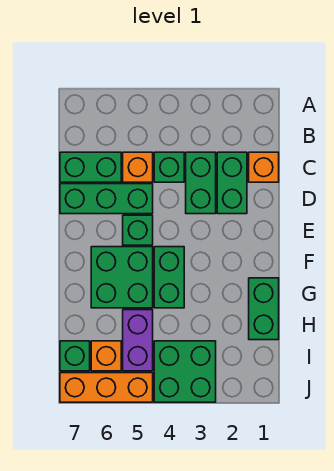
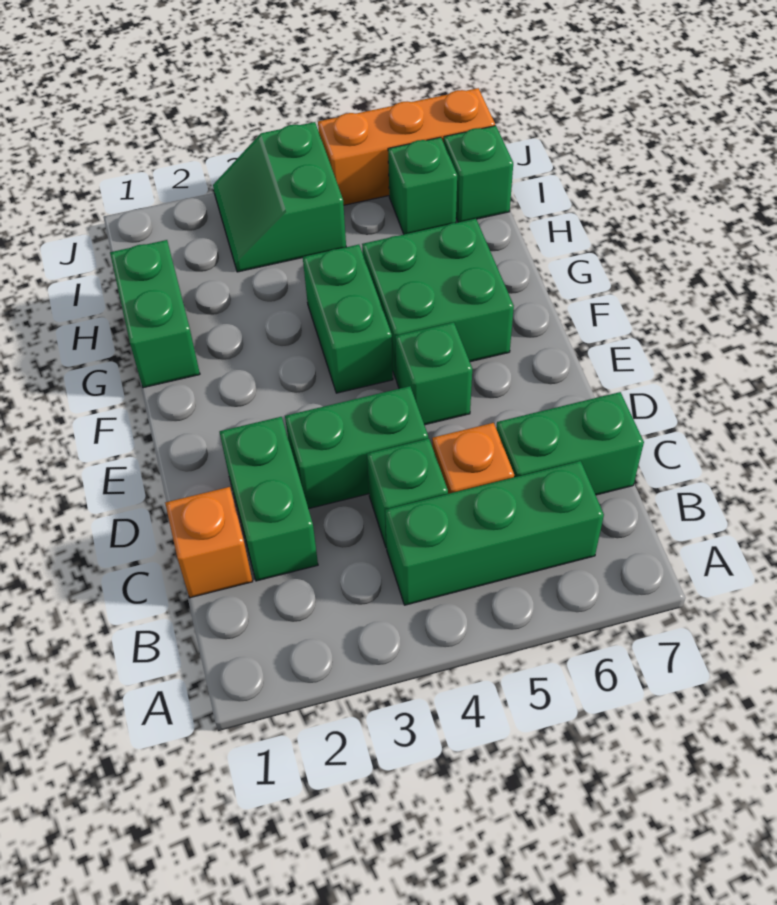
green brick C3:D3 level 1 -> green brick D3:D4 level 1
green brick D5:D7 level 1 -> green brick B4:B6 level 1
purple brick H5:I5 level 1 -> none
green brick I3:J4 level 1 -> green slope I3:J4 level 1 top 4
orange brick I6 level 1 -> green brick I6 level 1

